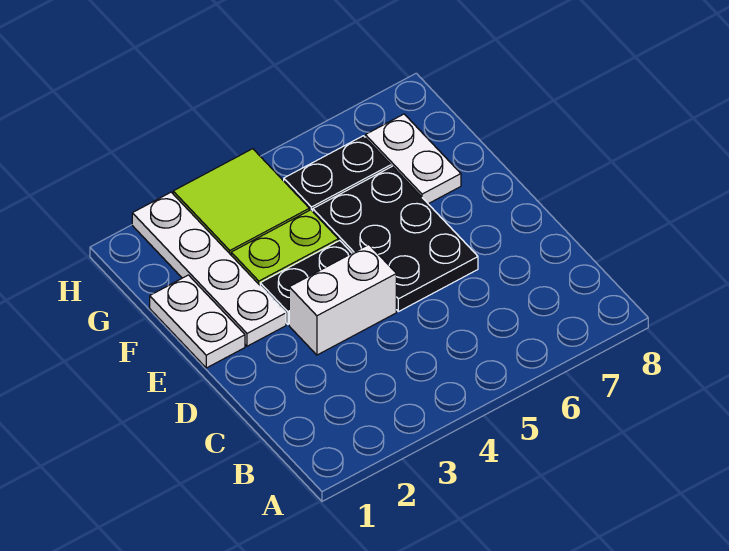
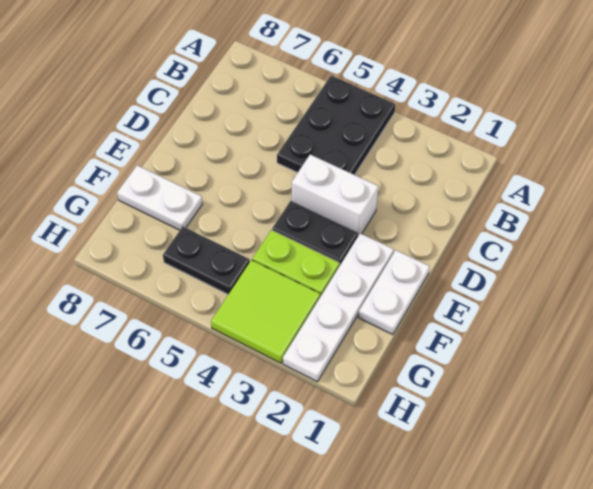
black plate D5:F6 level 1 -> black plate A4:C5 level 1
white plate F7:G7 level 1 -> white plate F7:F8 level 1

